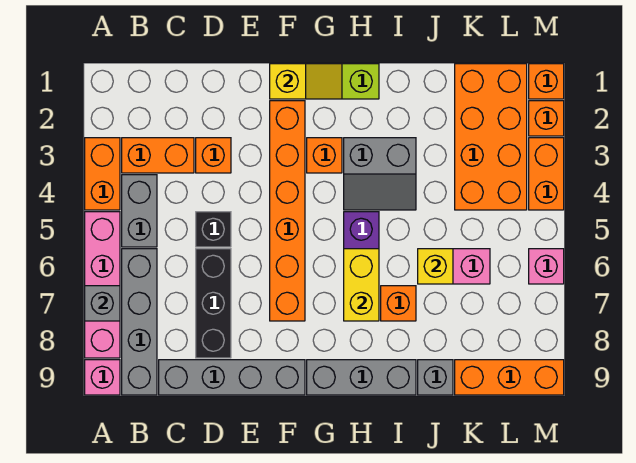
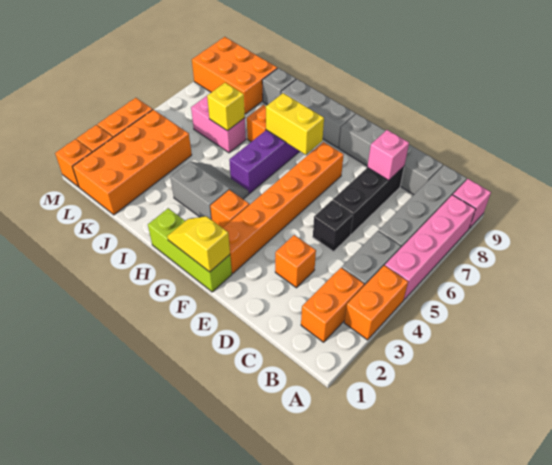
grey brick A7 level 2 -> none
orange brick B3:C3 level 1 -> orange brick B2:B3 level 1
yellow brick H6:H7 level 2 -> yellow brick G7:H7 level 2
orange brick K9:M9 level 1 -> orange brick K8:M9 level 1
pink brick M6 level 1 -> pink brick D8 level 2

